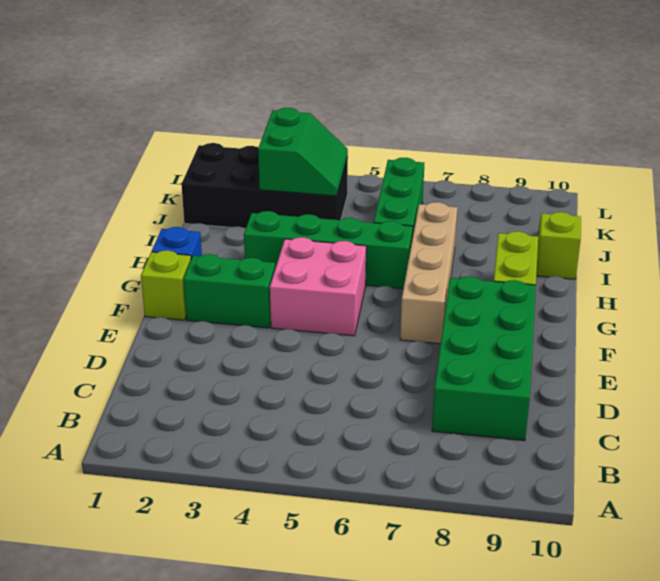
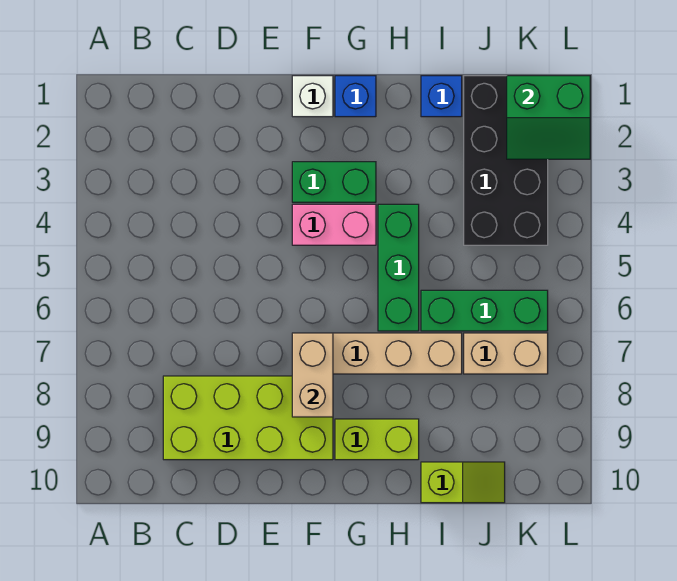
green brick C8:F9 level 1 -> lime brick C8:F9 level 1
lime brick F1 level 1 -> white brick F1 level 1
green brick F2:F3 level 1 -> green brick F3:G3 level 1
pink brick F4:G5 level 1 -> pink brick F4:G4 level 1
none -> tan brick F7:F8 level 2
green brick H3:H6 level 1 -> green brick H4:H6 level 1
none -> blue brick I1 level 1
green slope J3:K4 level 2 top 3 -> green slope K1:L2 level 2 top 1
none -> tan brick J7:K7 level 1

